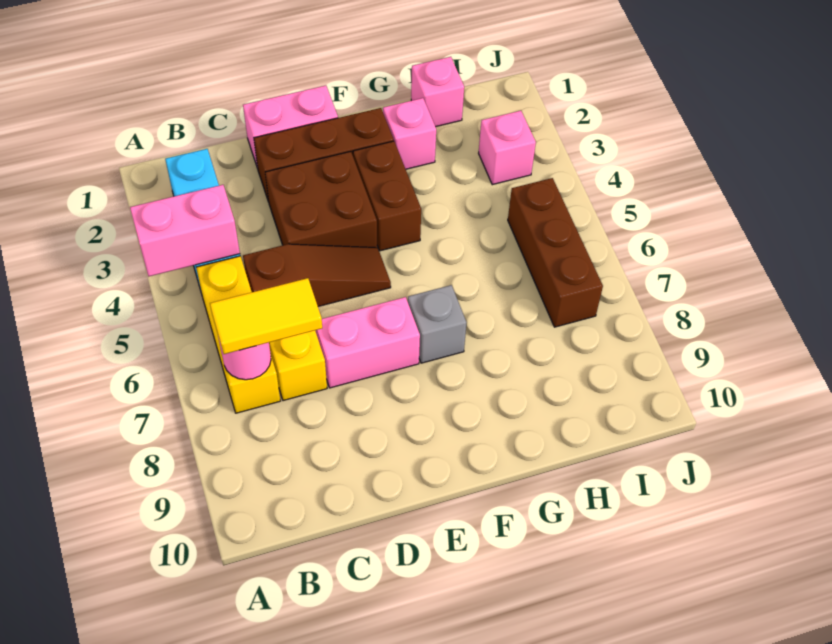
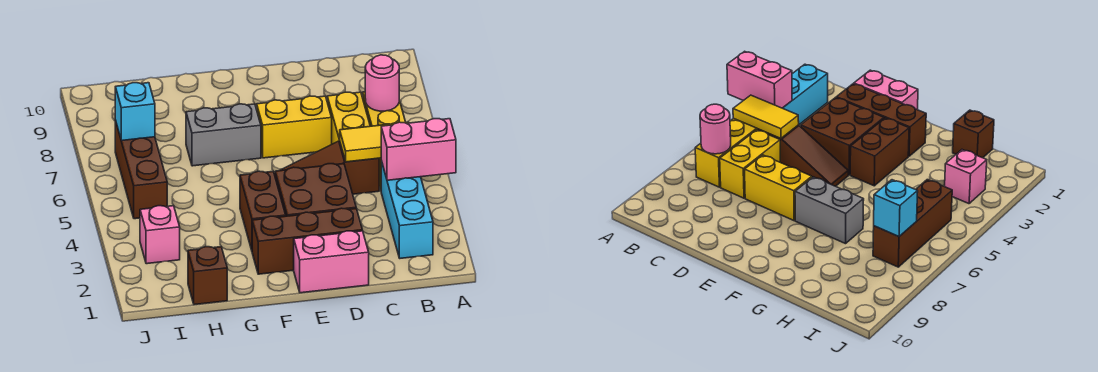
yellow tile B7:C7 level 3 -> yellow tile B5:C5 level 2
pink brick D7:E7 level 1 -> yellow brick D7:E7 level 1
grey brick F7 level 1 -> grey brick F7:G7 level 1
pink brick G2 level 1 -> none
pink brick H1 level 1 -> brown brick H1 level 1
none -> cyan brick I7 level 2

